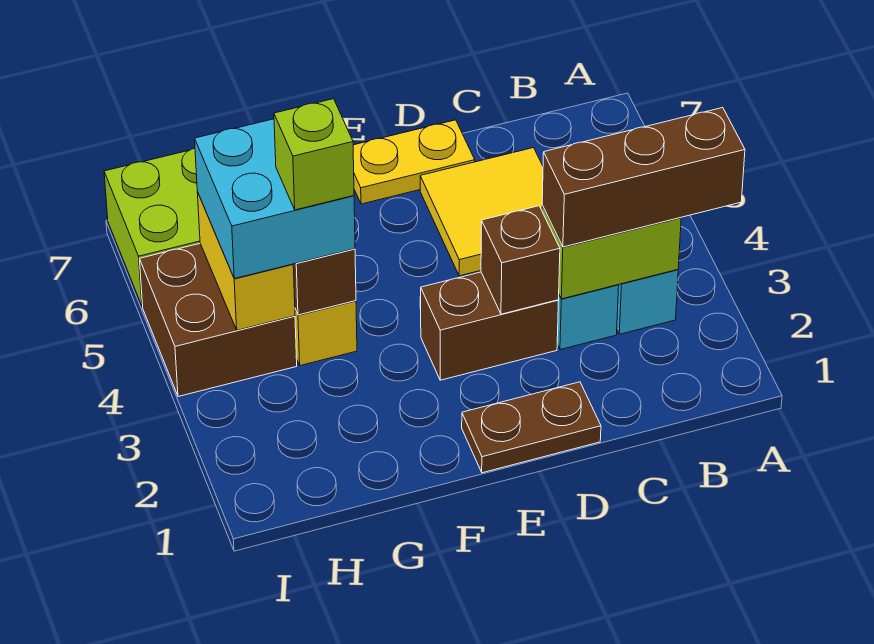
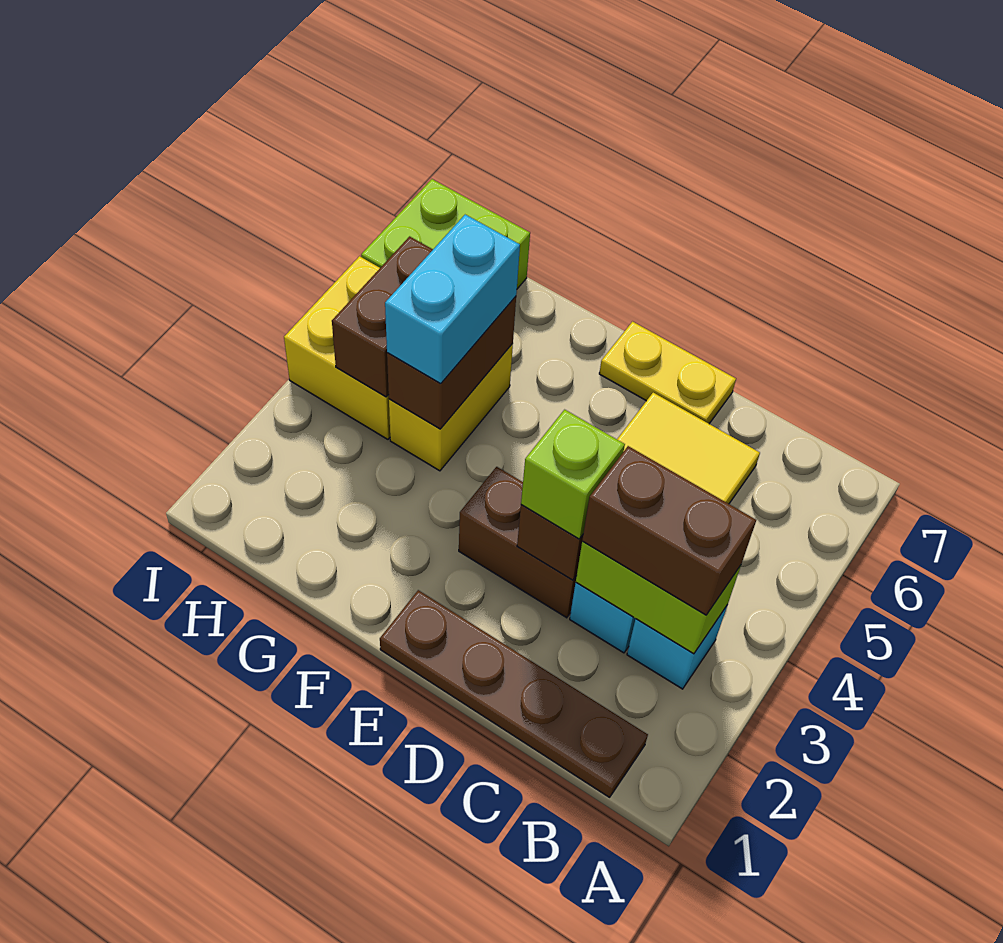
brown brick A3:C3 level 3 -> brown brick B3:C3 level 3
brown plate D1:E1 level 1 -> brown plate B1:E1 level 1
cyan brick G4:H5 level 3 -> cyan brick G4:G5 level 3
lime brick G4 level 4 -> lime brick D3 level 3
brown brick H4:I5 level 1 -> yellow brick H4:I5 level 1
yellow brick H4:H5 level 2 -> brown brick H4:H5 level 2

